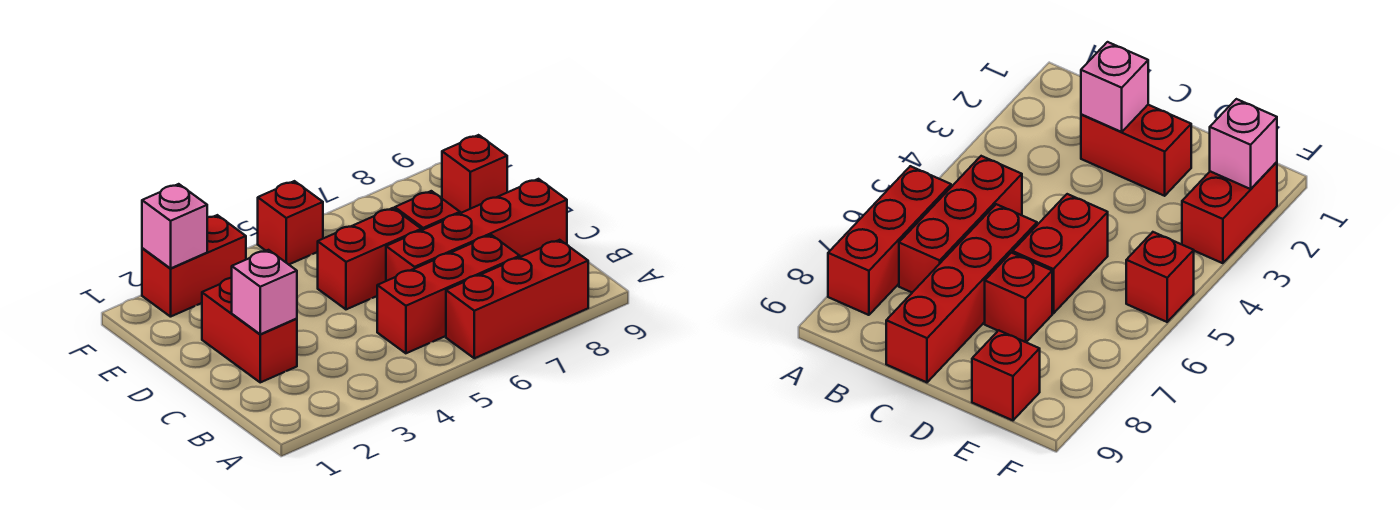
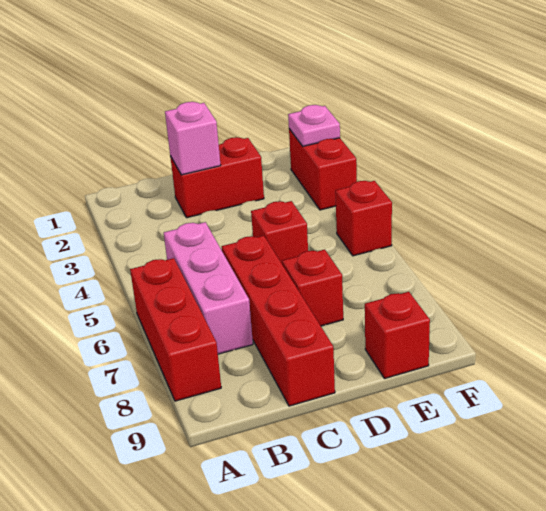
red brick B5:B7 level 1 -> pink brick B5:B7 level 1
red brick D5:D6 level 1 -> red brick D5 level 1
pink brick F2 level 2 -> pink plate F2 level 2

